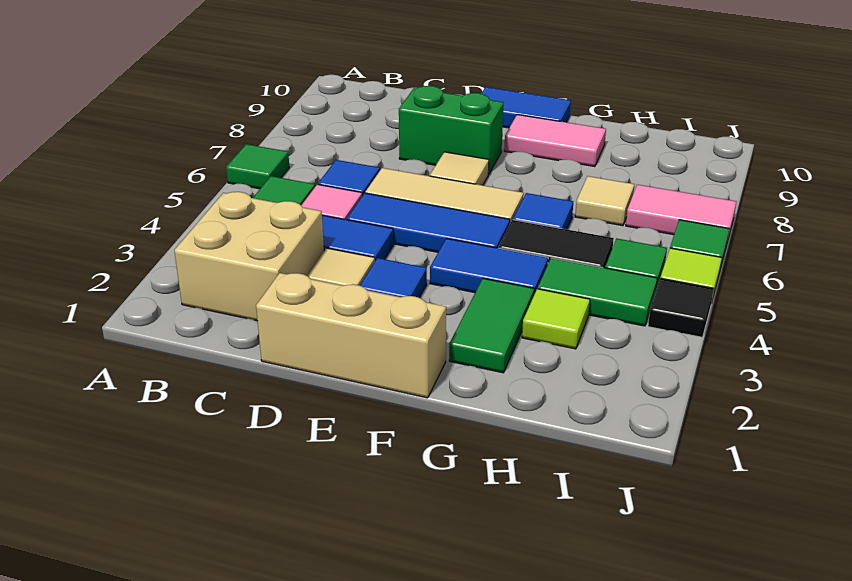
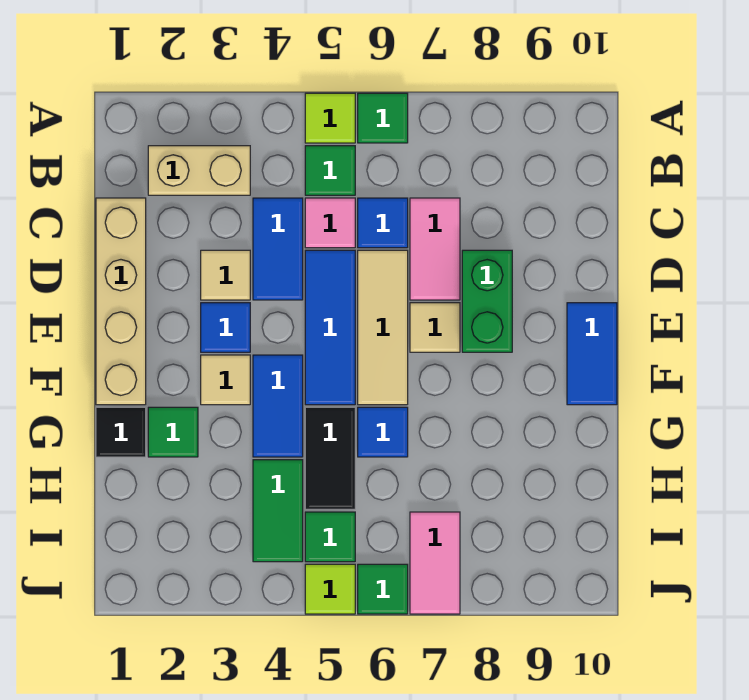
tan brick B2:C3 level 1 -> tan brick B2:B3 level 1
tan brick D1:F1 level 1 -> tan brick C1:F1 level 1
pink tile F9:G9 level 1 -> pink tile C7:D7 level 1
green tile G2:G3 level 1 -> green tile G2 level 1
lime tile H3 level 1 -> lime tile A5 level 1
tan tile H7 level 1 -> tan tile F3 level 1
black tile J4 level 1 -> black tile G1 level 1

